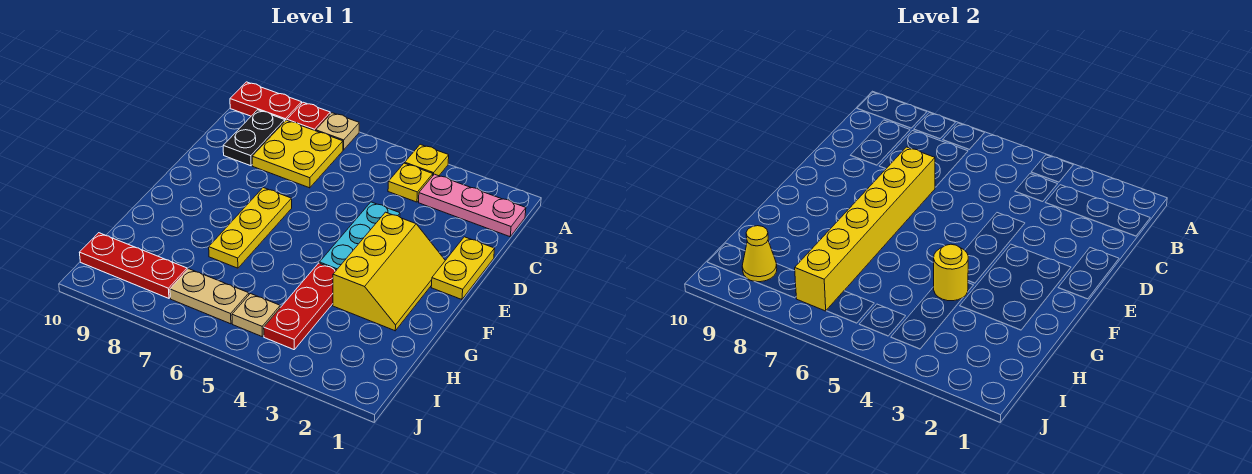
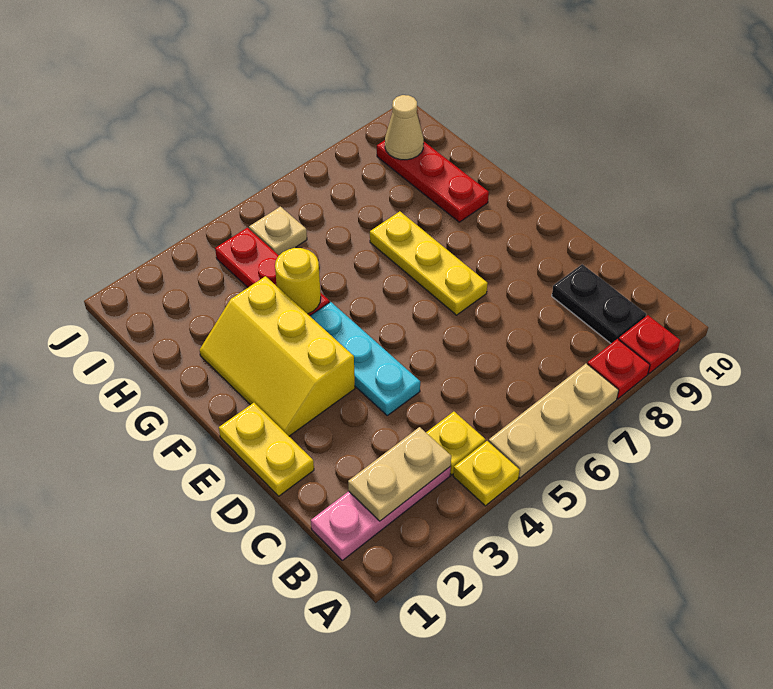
tan plate A7 level 1 -> tan plate A5:A7 level 1
red plate A9:A10 level 1 -> red plate A9 level 1
yellow plate B7:C8 level 1 -> none
yellow brick D7:I7 level 2 -> none
tan plate I6:I7 level 1 -> tan plate B2:B3 level 2
red plate I8:I10 level 1 -> red plate G9:I9 level 1
yellow cone I9 level 2 -> tan cone I9 level 2

